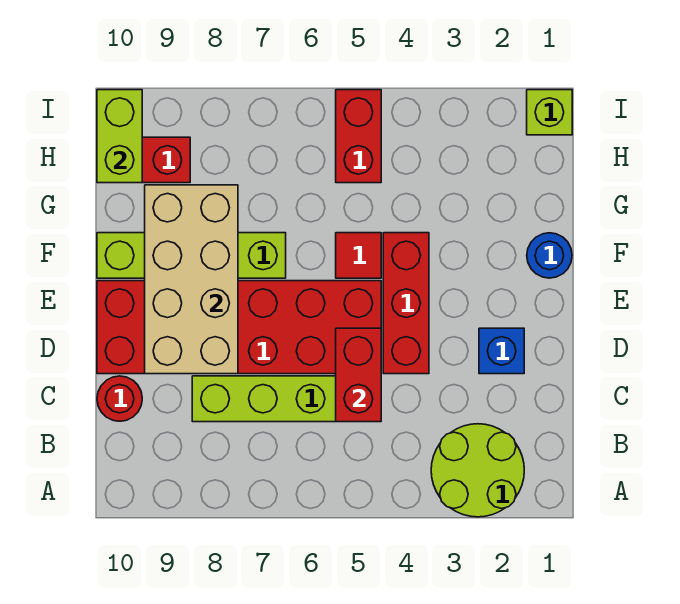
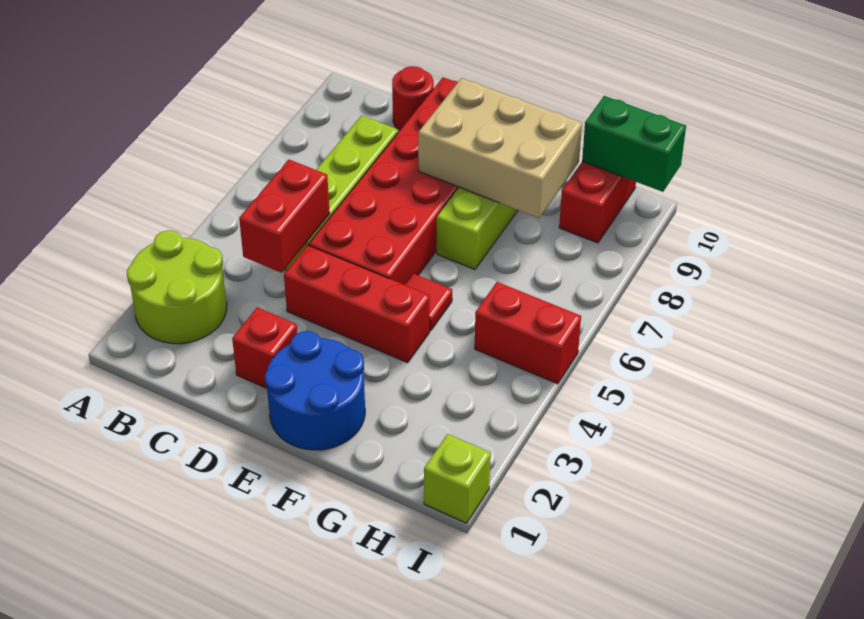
red brick C5:D5 level 2 -> red brick C4:C5 level 2
blue brick D2 level 1 -> red brick D2 level 1
tan brick D8:G9 level 2 -> tan brick E8:G9 level 2
blue round brick F1 level 1 -> blue round brick E1:F2 level 1
lime brick H10:I10 level 2 -> green brick H10:I10 level 2

